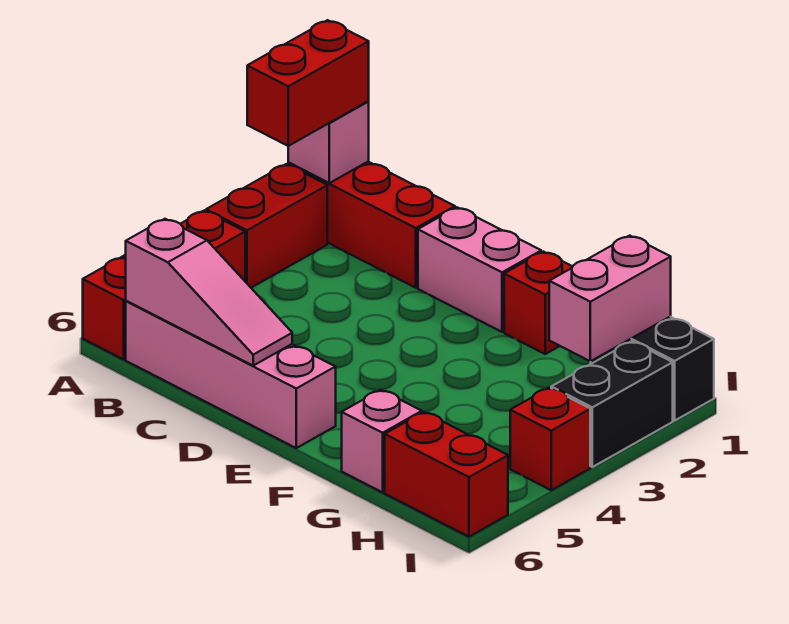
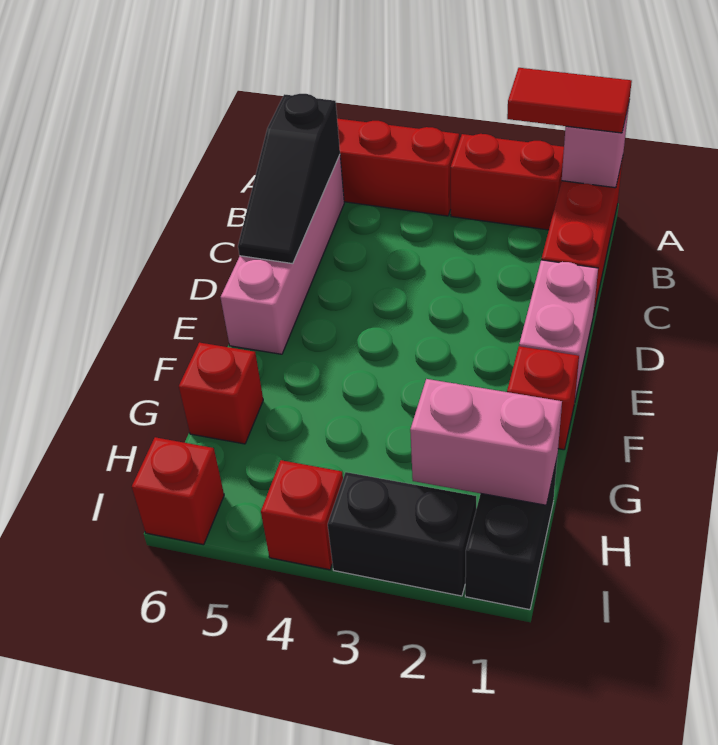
red brick A1:A2 level 3 -> red tile A1:A2 level 3
pink slope B6:D6 level 2 top B -> black slope B6:D6 level 2 top B
pink brick G6 level 1 -> red brick G6 level 1
red brick H6:I6 level 1 -> red brick I6 level 1

